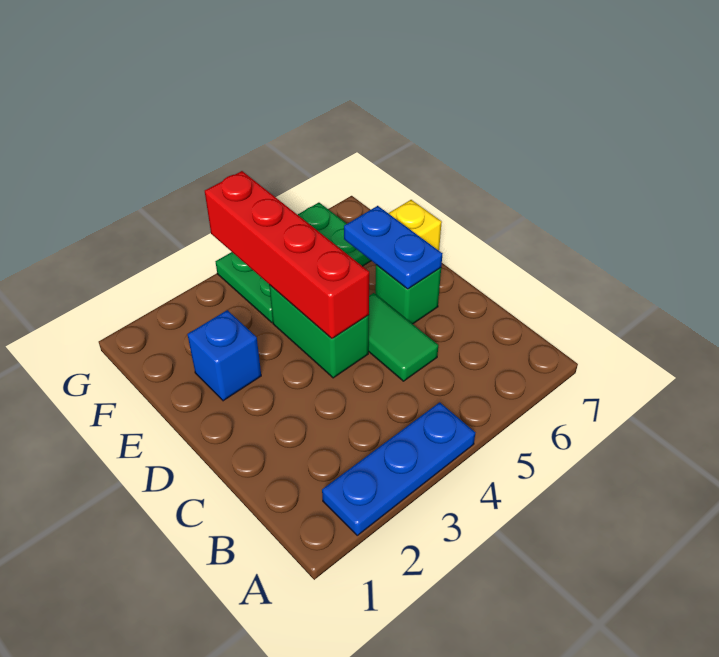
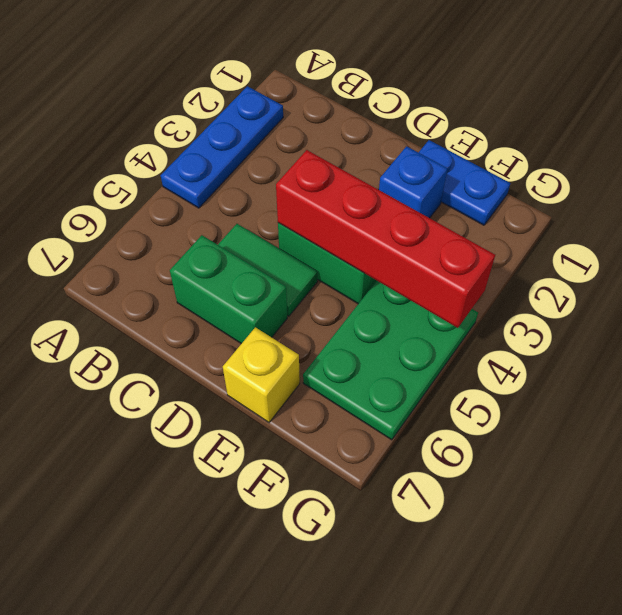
green brick D6 level 1 -> green brick C6:D6 level 1
blue plate D6:E6 level 2 -> blue plate E1:F1 level 1

